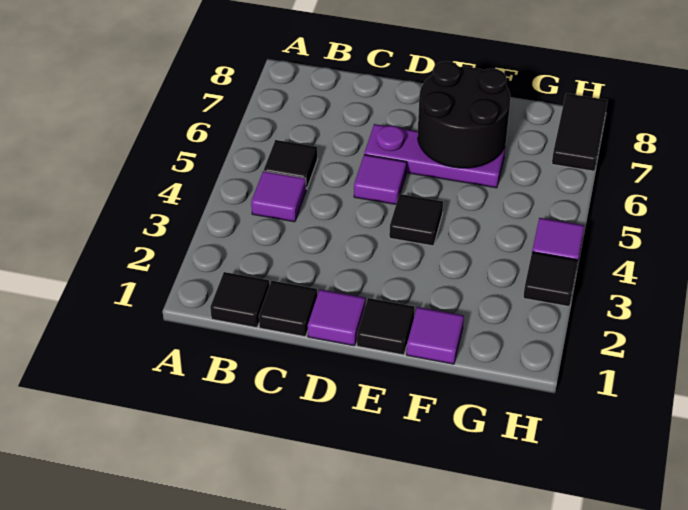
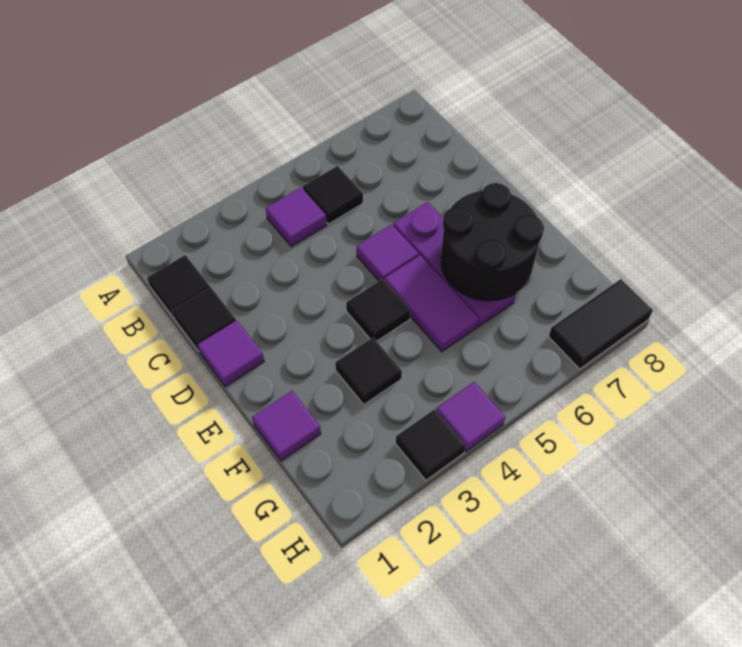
black tile E1 level 1 -> black tile F3 level 1
none -> purple tile E5:F5 level 1

